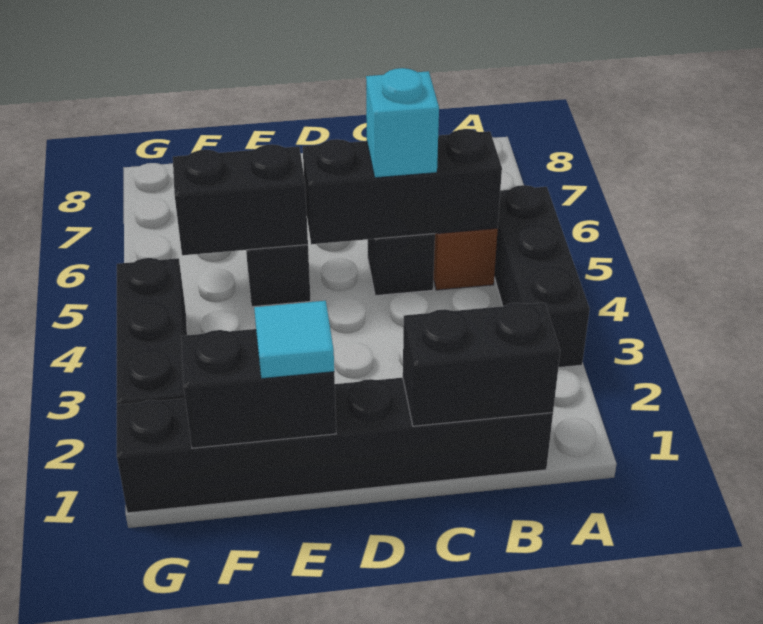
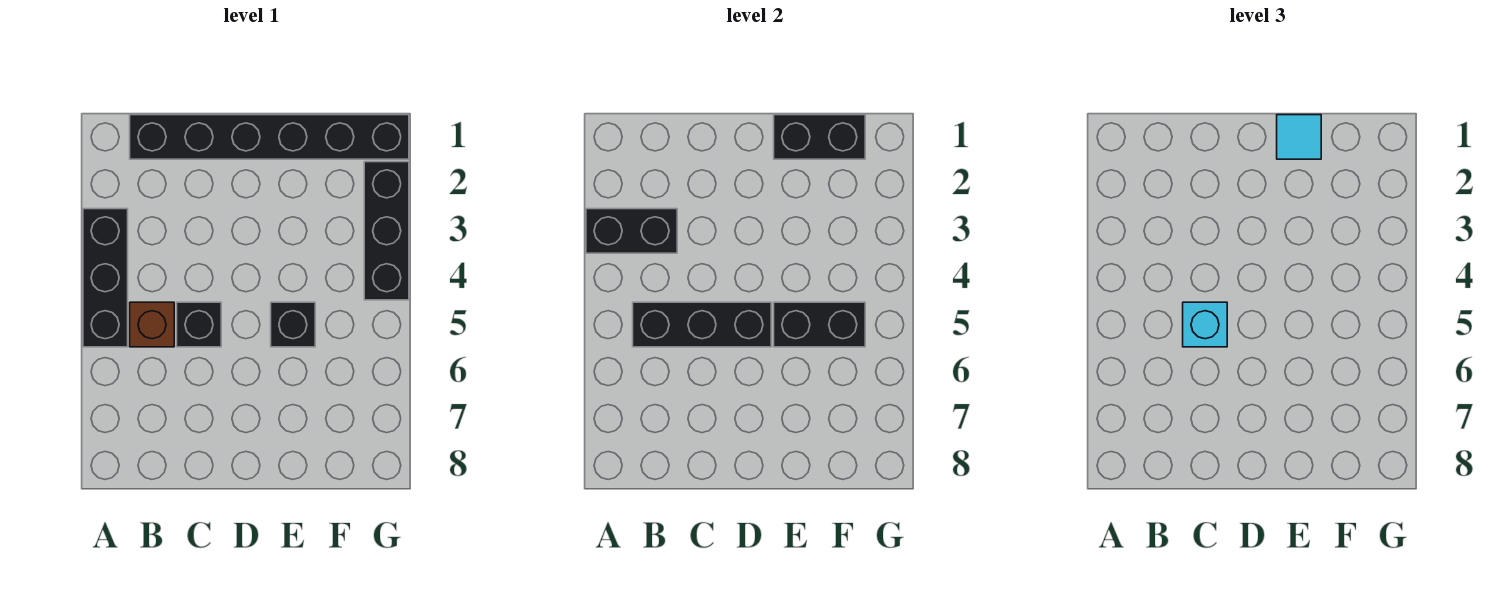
black brick B1:C1 level 2 -> black brick A3:B3 level 2

